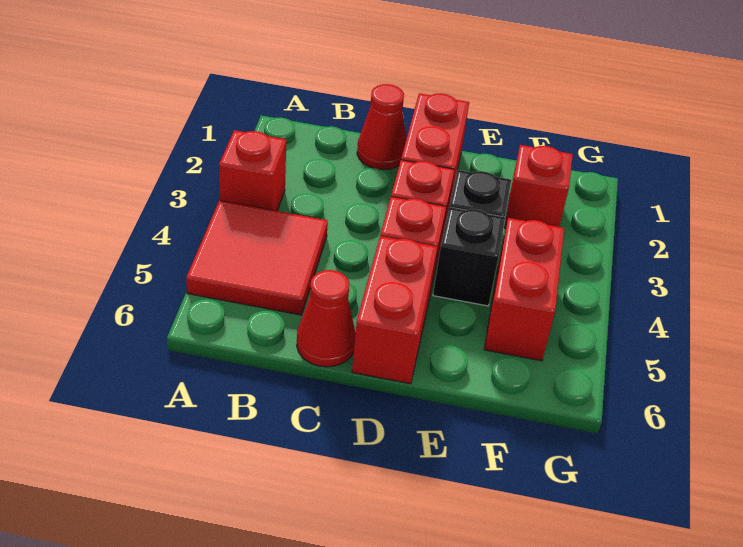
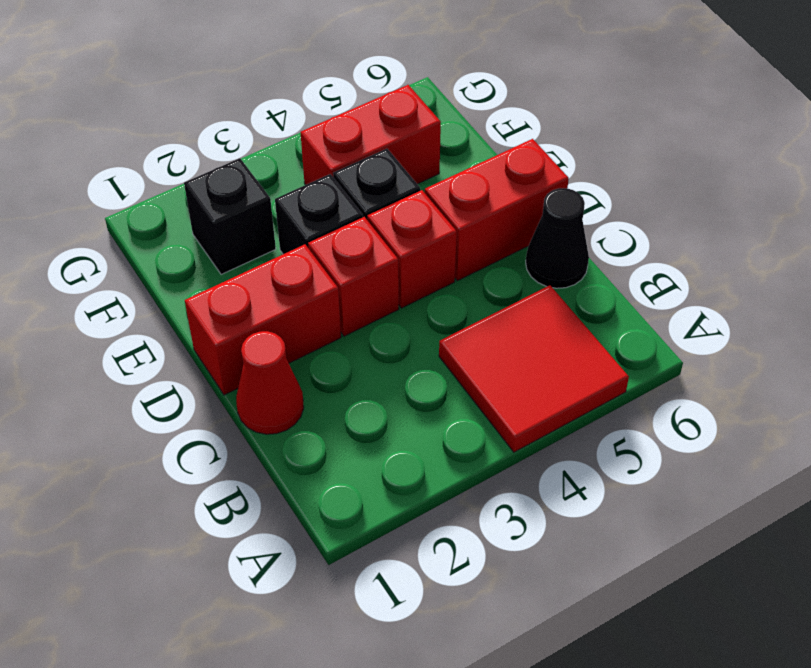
red brick A3 level 1 -> none
red cone C6 level 1 -> black cone C6 level 1
red brick F2 level 1 -> black brick F2 level 1

